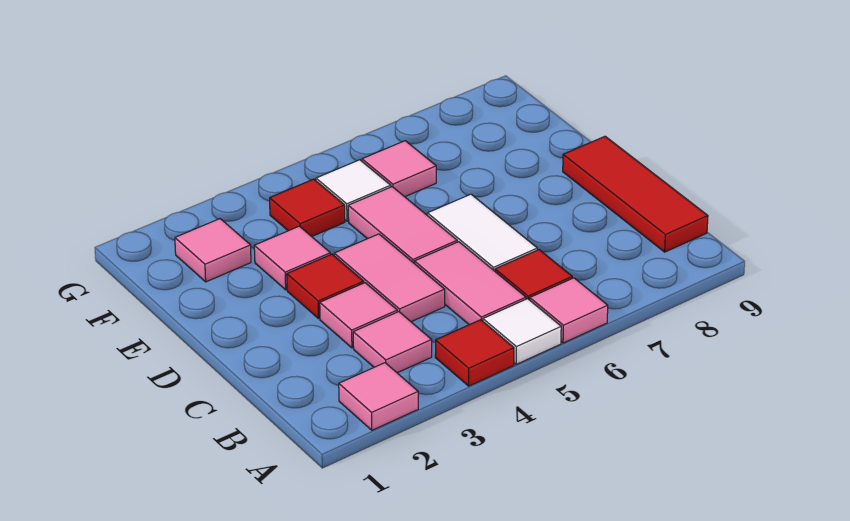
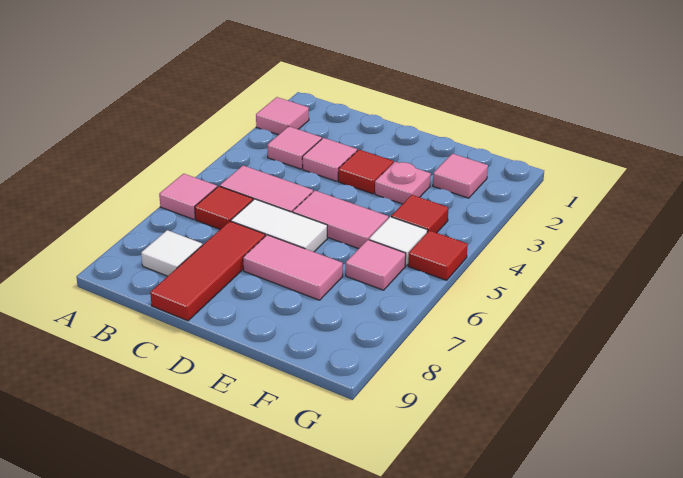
red tile A4 level 1 -> red tile G5 level 1
white tile A5 level 1 -> white tile B8 level 1
red tile B9:D9 level 1 -> red tile C7:C9 level 1
pink tile C4:D4 level 1 -> pink tile D7:E7 level 1
pink tile E3 level 1 -> pink plate E3 level 1

